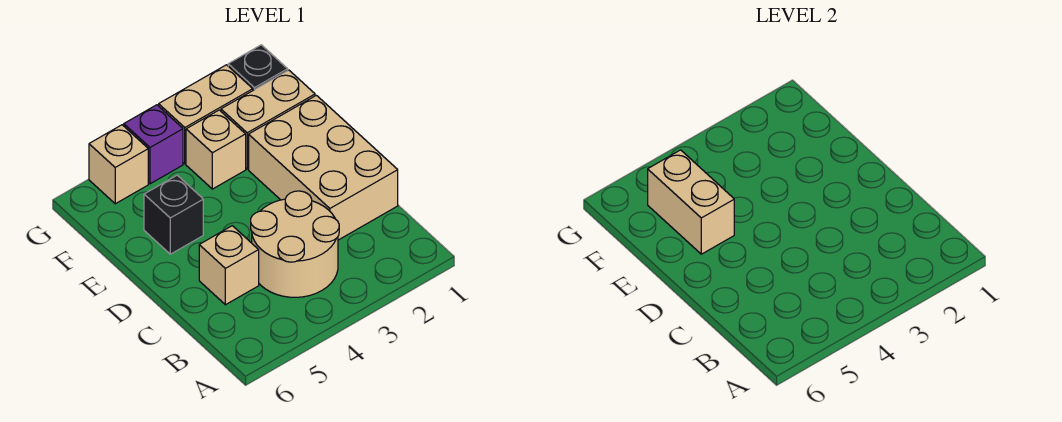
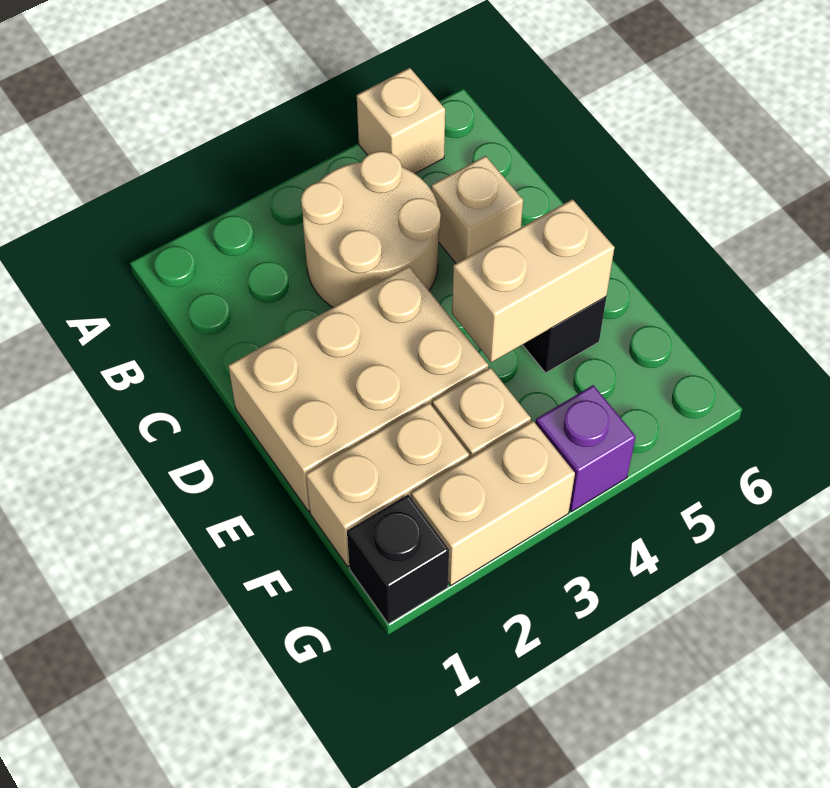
tan brick C1:E2 level 1 -> tan brick D1:E3 level 1
tan brick E5:F5 level 2 -> tan brick E4:E5 level 2
tan brick G5 level 1 -> tan brick A5 level 1

